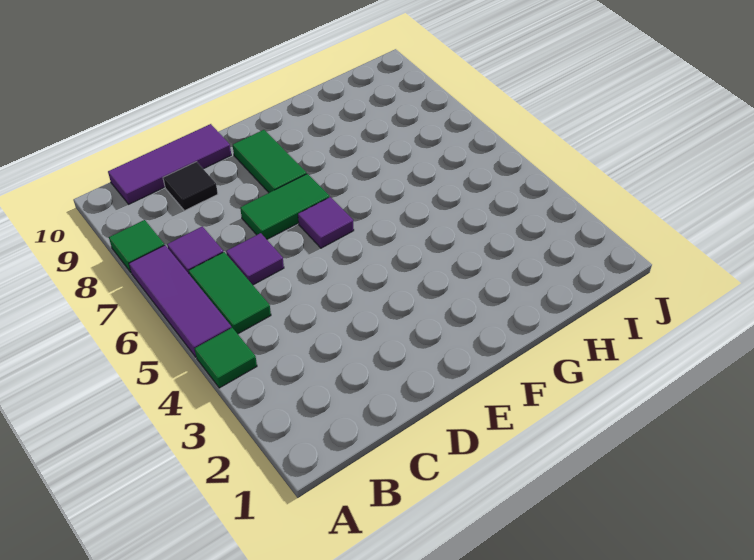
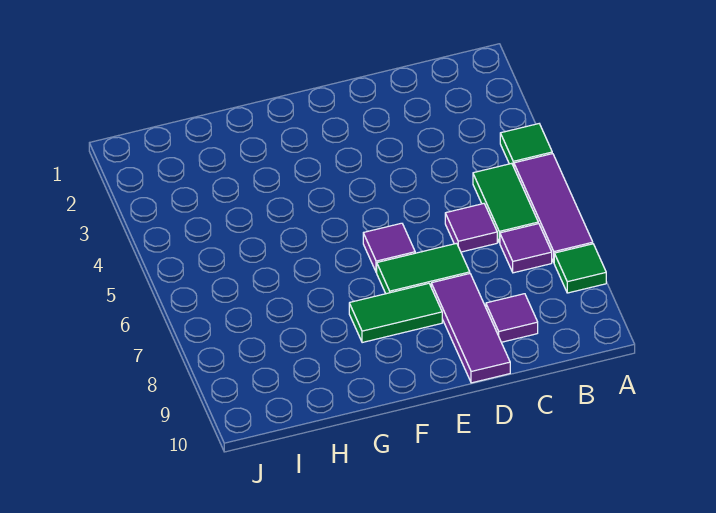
purple tile B10:D10 level 1 -> purple tile D8:D10 level 1
black tile C9 level 1 -> purple tile C9 level 1
green tile E8:E9 level 1 -> green tile E8:F8 level 1

